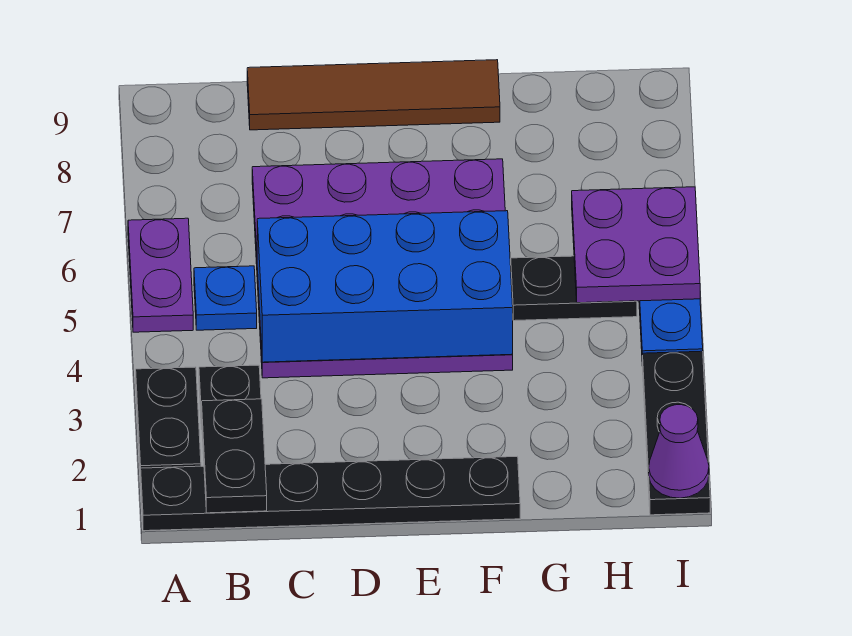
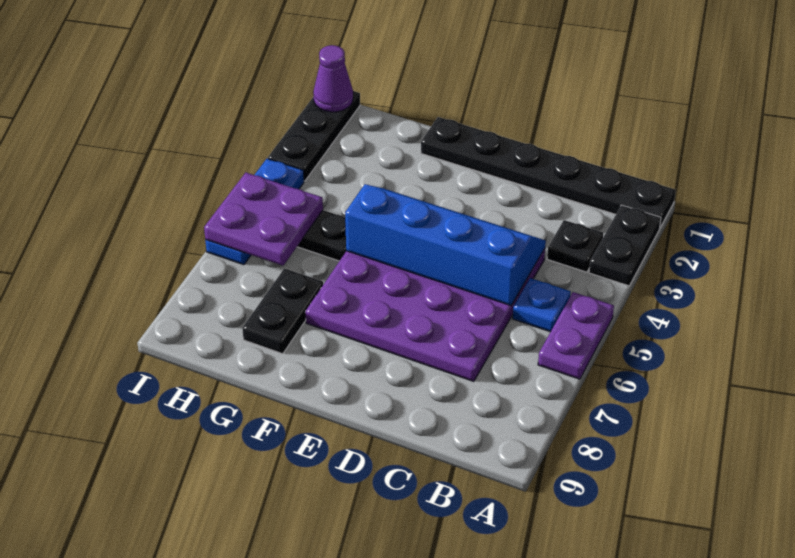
black plate B1:B2 level 2 -> black plate G7:G8 level 1
blue brick C4:F5 level 2 -> blue slope C4:F5 level 2 top 5
brown tile C9:F9 level 1 -> none

